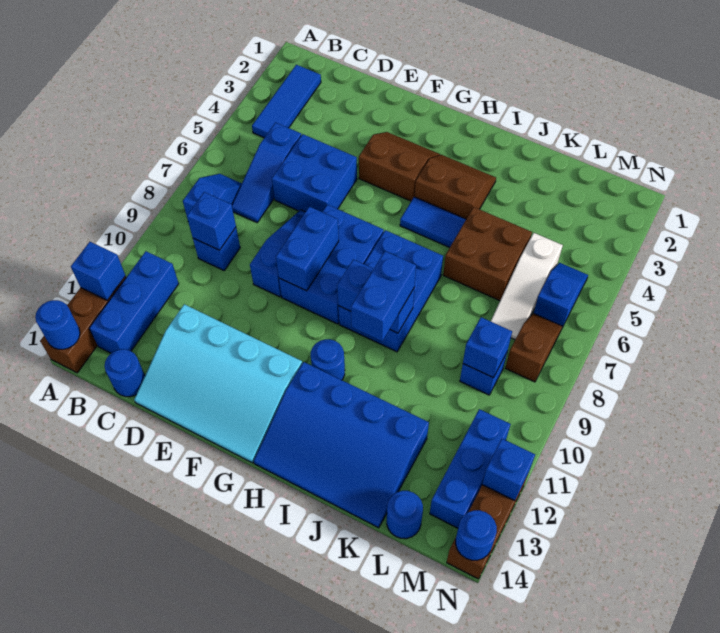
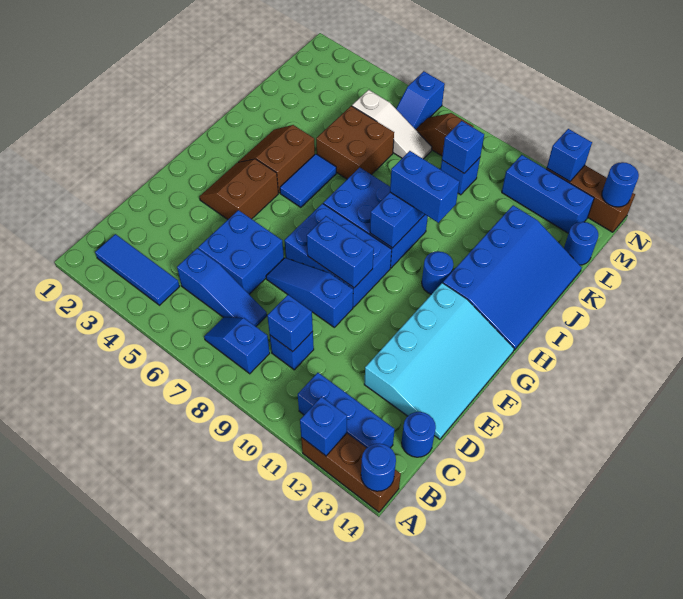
blue slope M5:M6 level 1 top 6 -> blue slope M6:N6 level 1 top N

